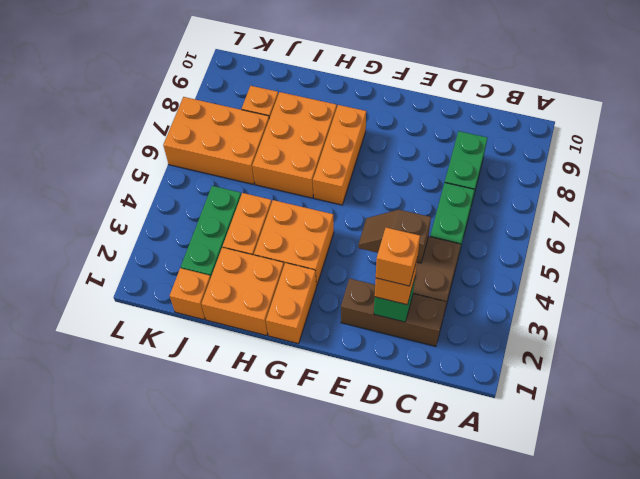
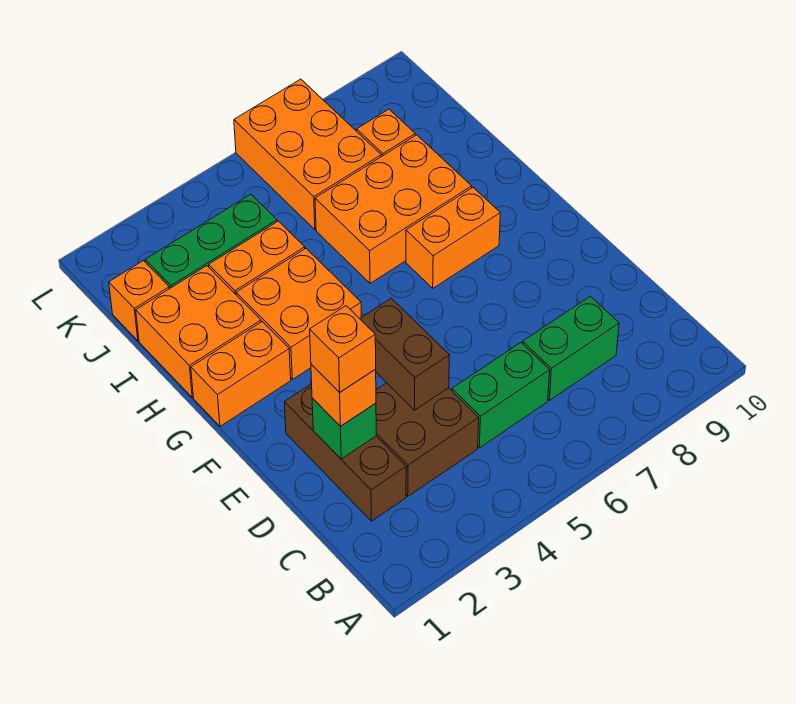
brown slope D4:E4 level 2 top D -> brown brick D4:E4 level 2
orange brick G6:G8 level 1 -> orange brick G7:G8 level 1

